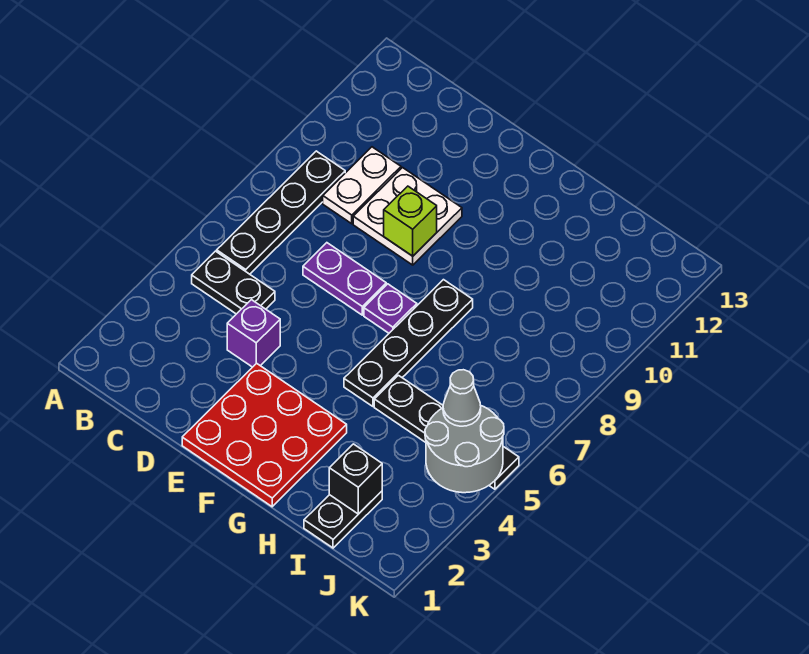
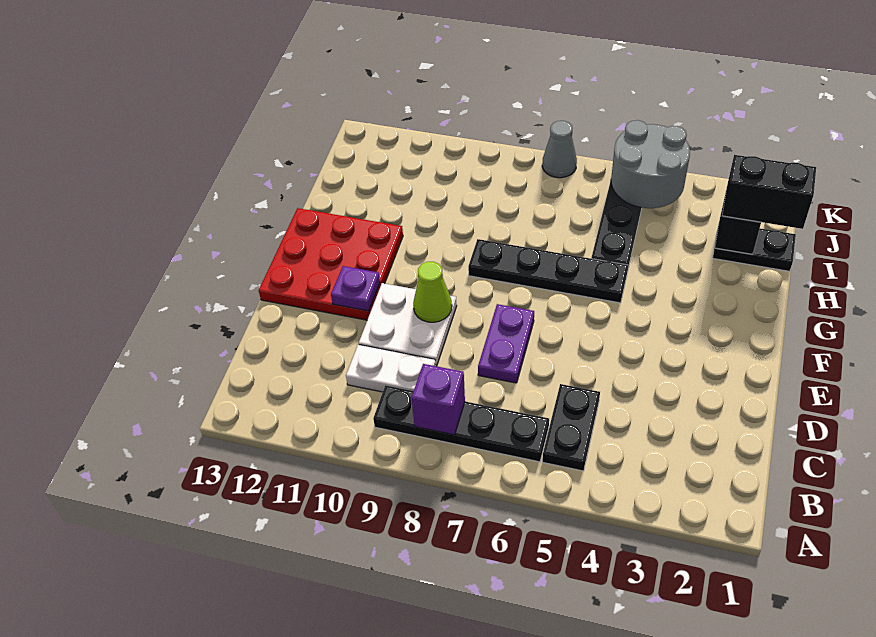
purple brick D4 level 1 -> purple brick B8 level 2
red plate E1:G3 level 1 -> red plate E11:G13 level 1
lime brick E9 level 2 -> lime cone E9 level 2
purple plate F7 level 1 -> purple plate E11 level 2
none -> black brick I1:I2 level 3
grey cone J5 level 3 -> grey cone K7 level 1

